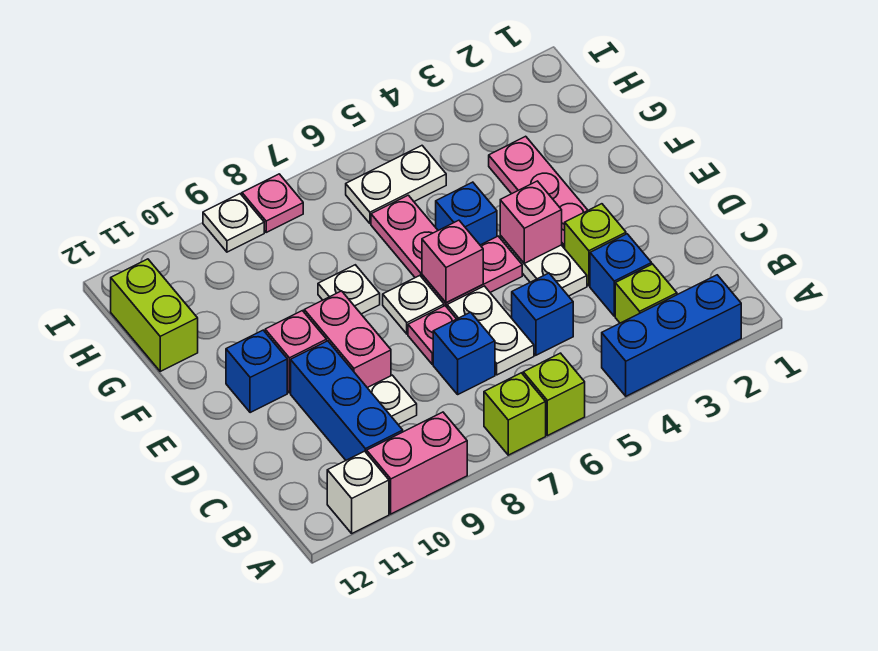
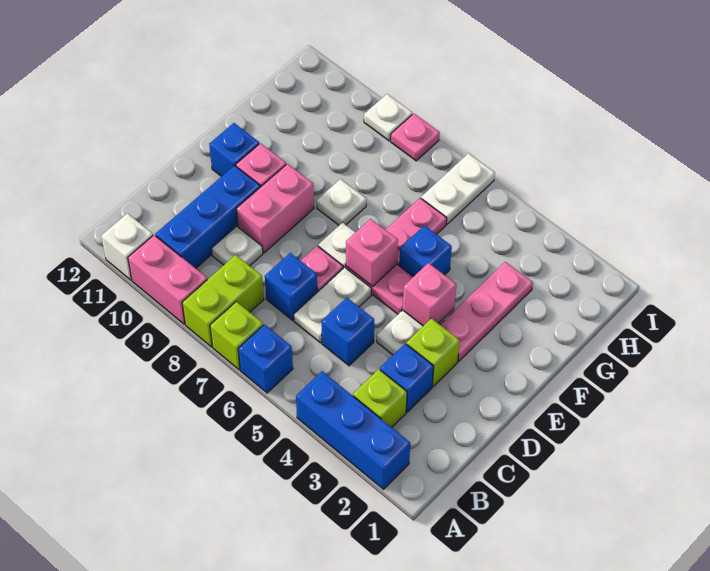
lime brick A6 level 1 -> blue brick A6 level 1
lime brick G12:H12 level 1 -> lime brick A8:B8 level 1
white plate H5:H6 level 1 -> white plate H6:I6 level 1

